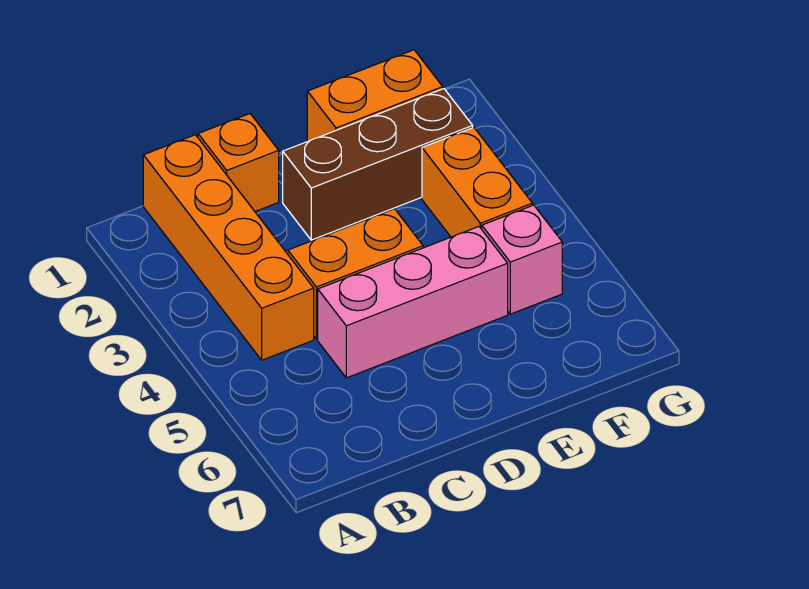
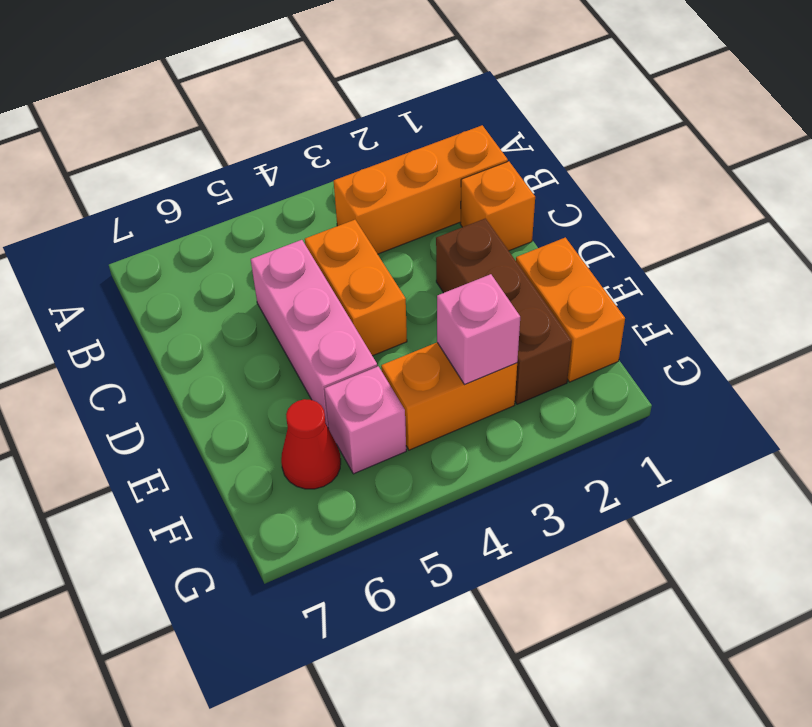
orange brick B1:B4 level 1 -> orange brick B1:B3 level 1
none -> pink brick F3 level 2
none -> red cone F6 level 1

